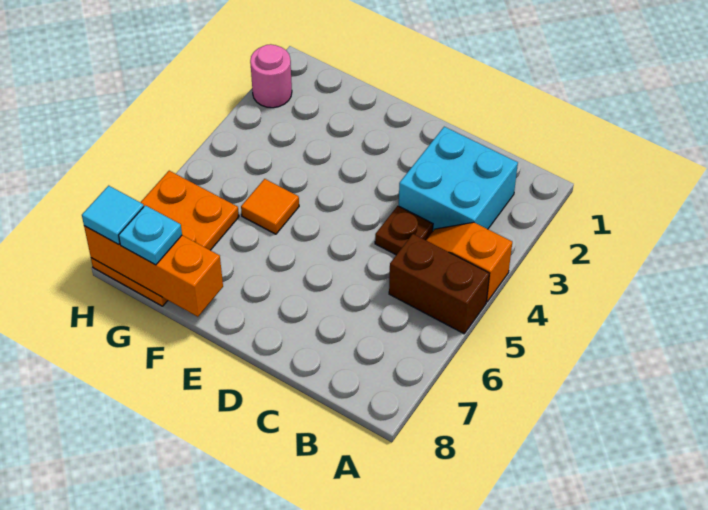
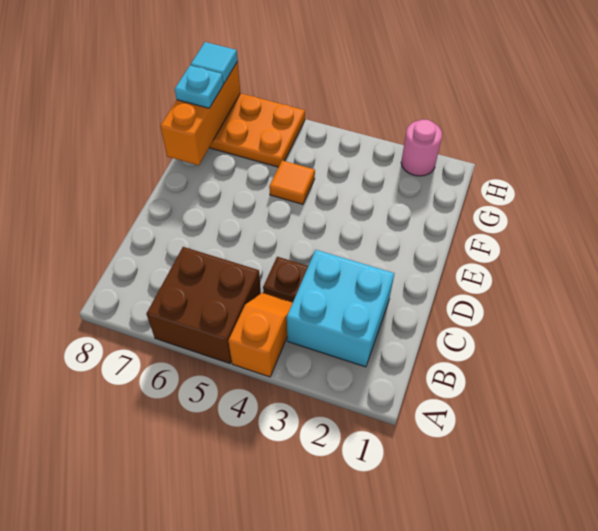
brown brick A5:B5 level 1 -> brown brick A5:B6 level 1

